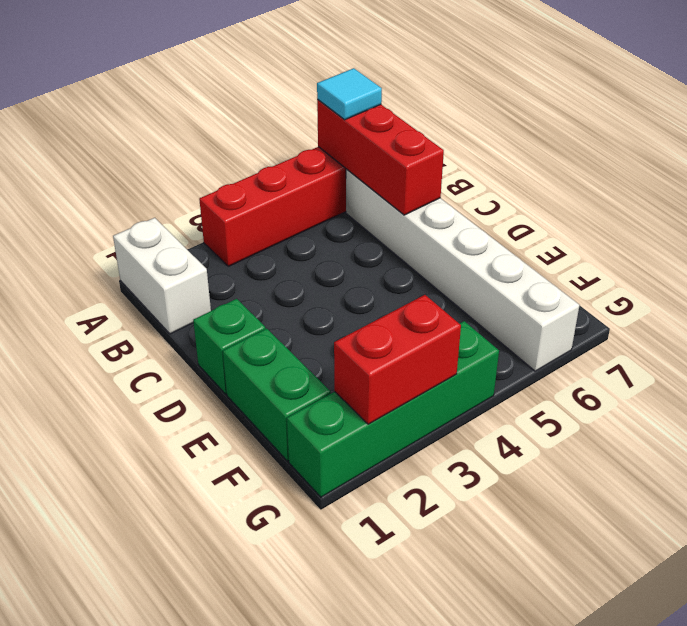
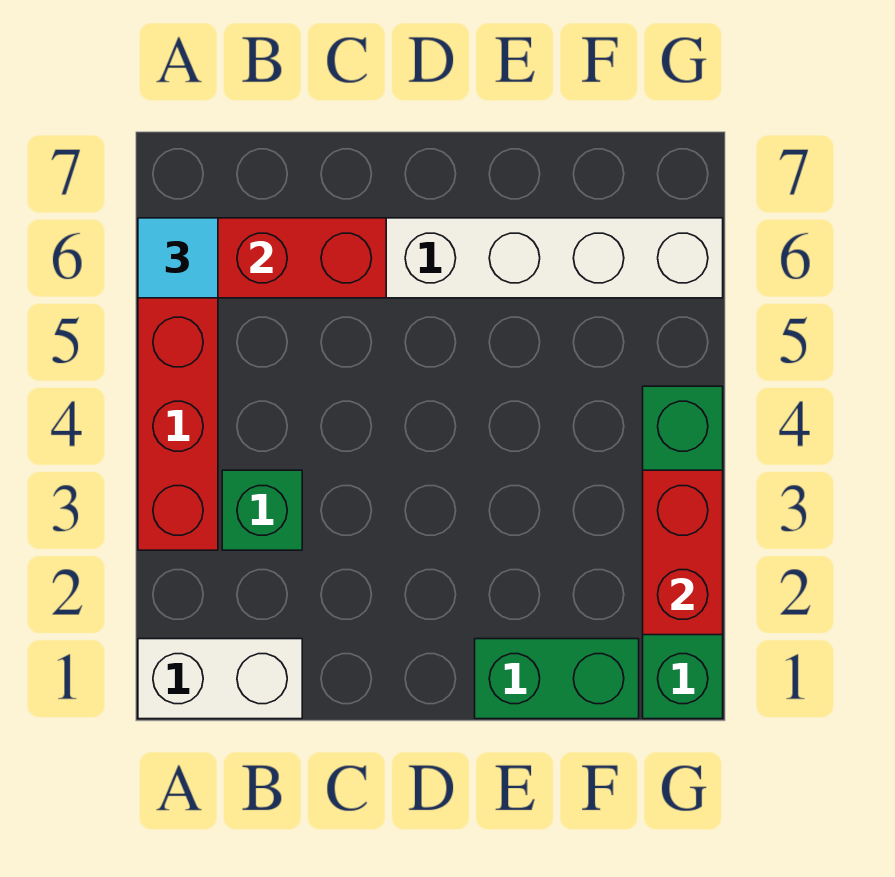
green brick D1 level 1 -> green brick B3 level 1

